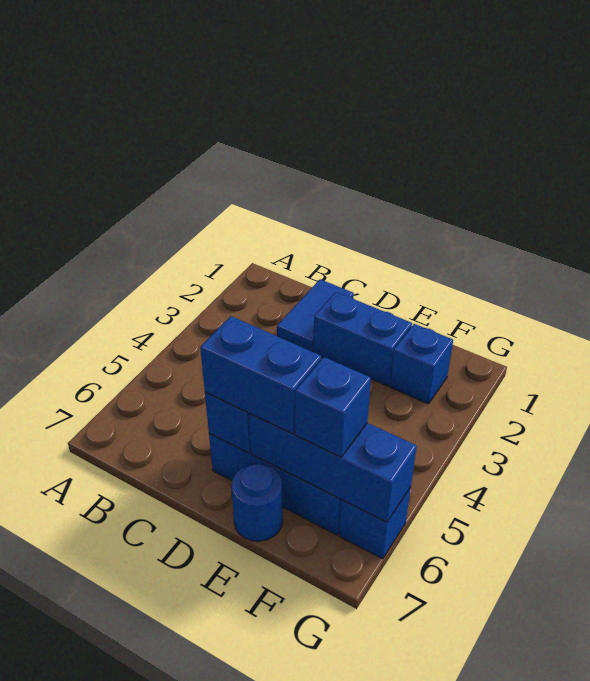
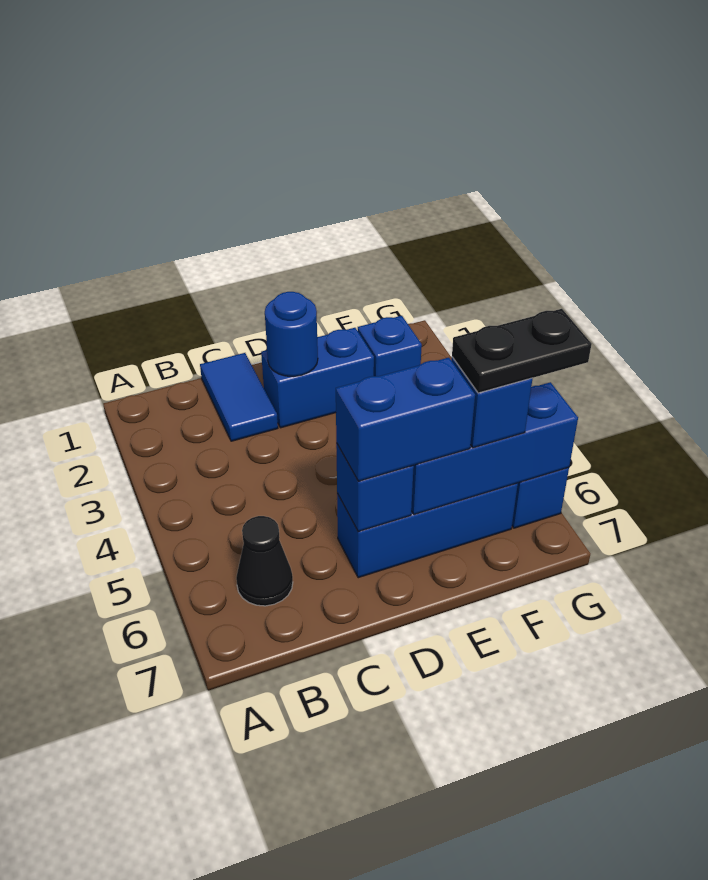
none -> black cone B6 level 1
blue round brick E7 level 1 -> blue round brick D2 level 2
none -> black plate F6:G6 level 4

